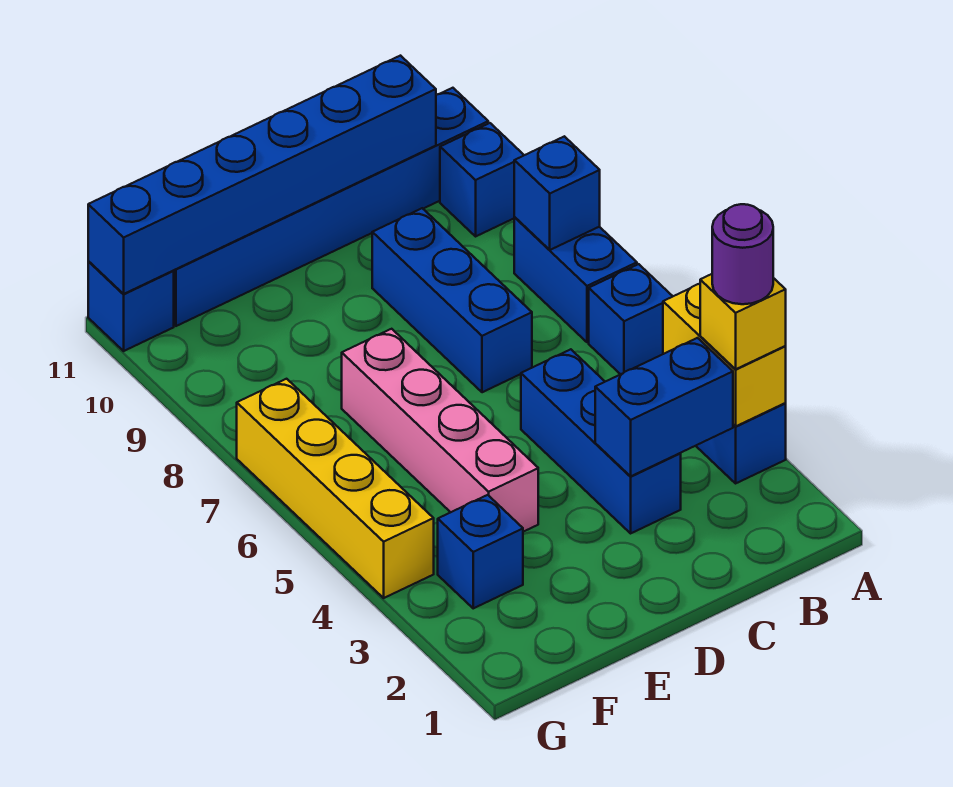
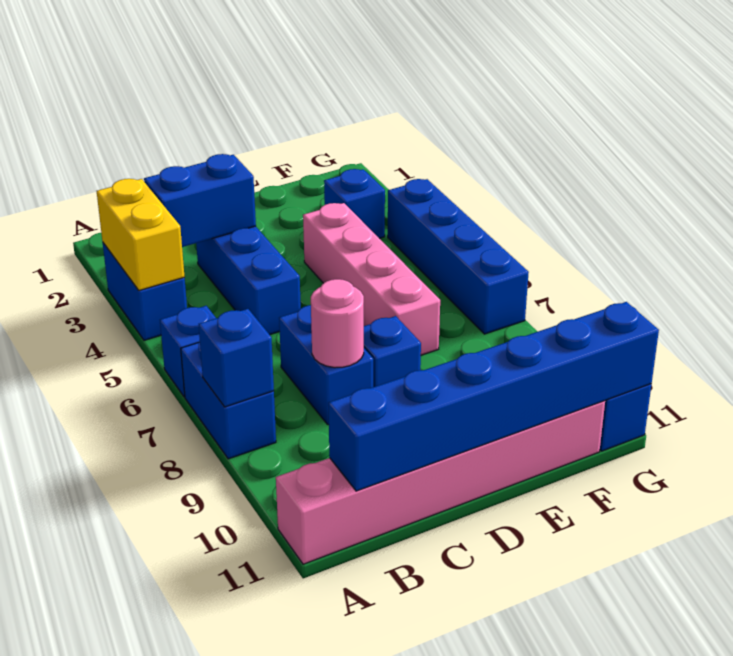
yellow brick A3 level 3 -> none
purple round brick A3 level 4 -> none
blue brick A10 level 1 -> blue brick D8 level 1
blue brick A11:F11 level 1 -> pink brick A11:F11 level 1
blue brick C7:C9 level 1 -> blue brick C7:C8 level 1
none -> pink round brick C8 level 2
yellow brick G4:G7 level 1 -> blue brick G4:G7 level 1

